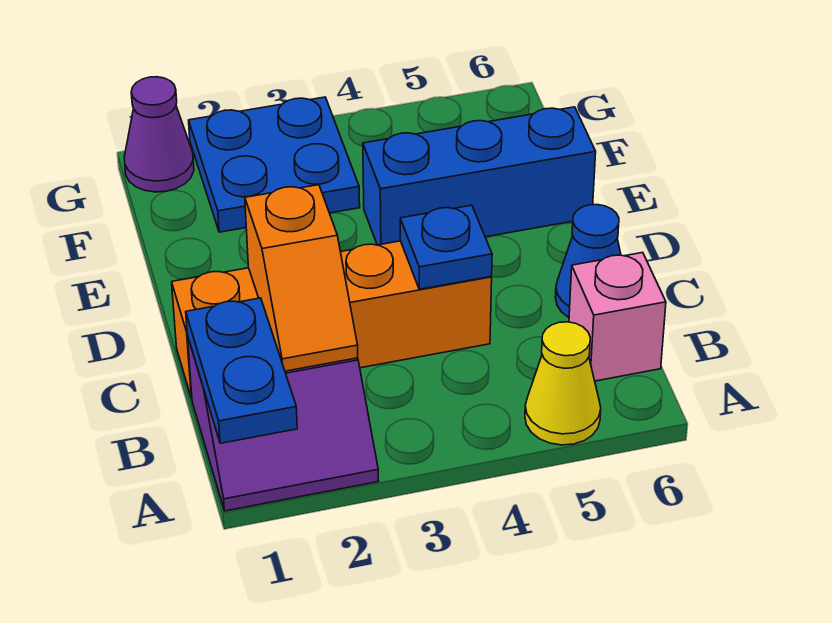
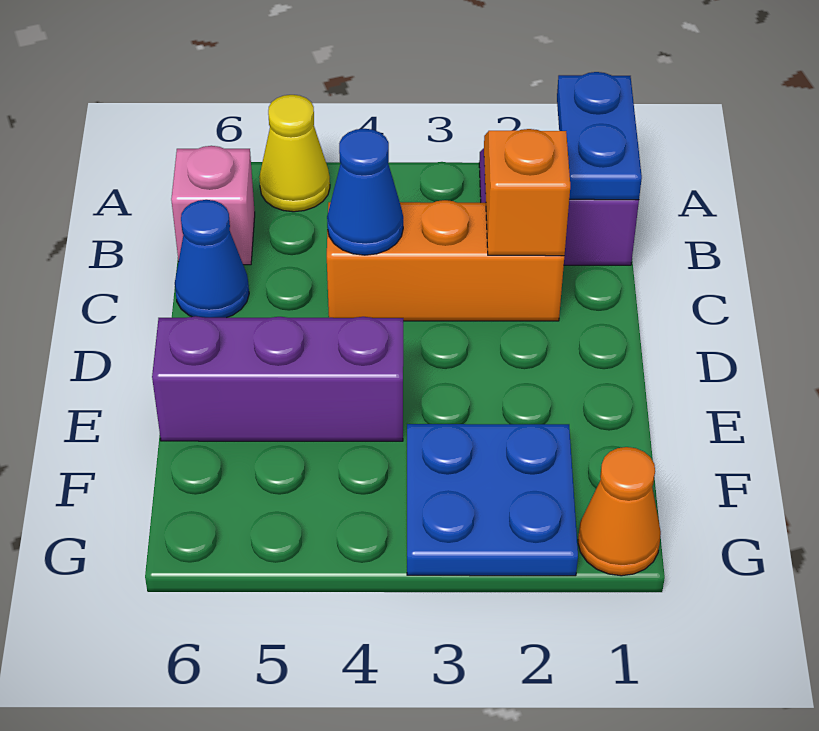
orange brick C1:C4 level 1 -> orange brick C2:C4 level 1
blue plate C4 level 2 -> blue cone C4 level 2
blue brick E4:E6 level 1 -> purple brick E4:E6 level 1
purple cone G1 level 1 -> orange cone G1 level 1

